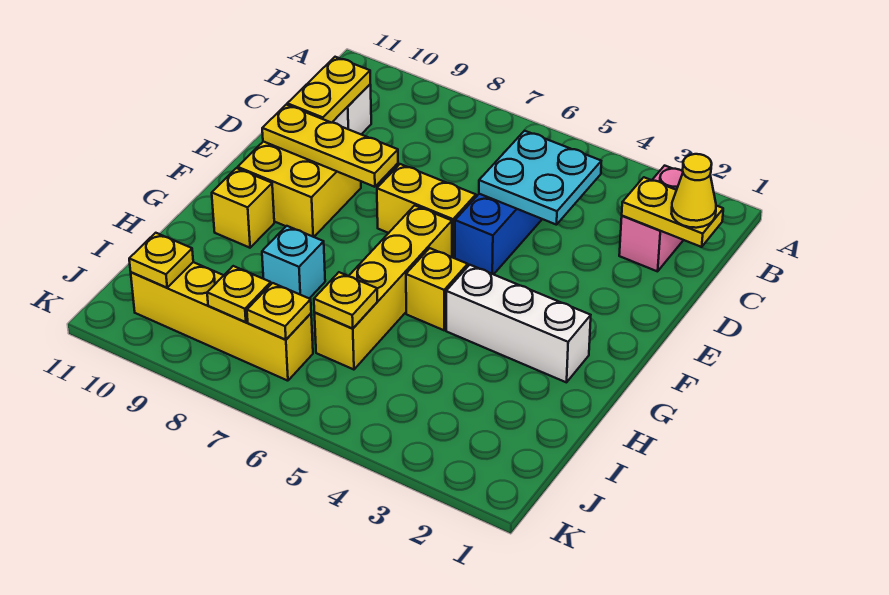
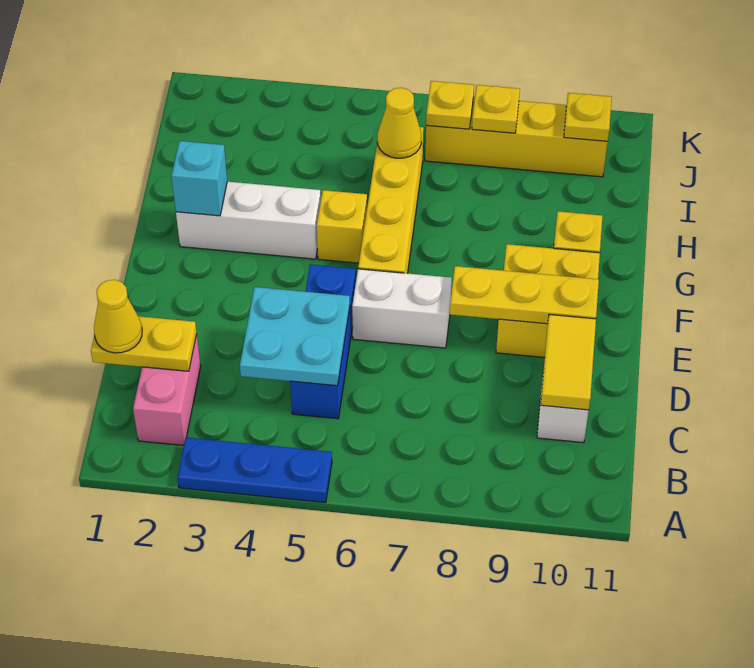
none -> blue plate A3:A5 level 1
yellow plate C10:D10 level 2 -> yellow tile C10:D10 level 2
yellow brick E6:E7 level 1 -> white brick E6:E7 level 1
cyan brick H8 level 1 -> cyan brick G2 level 2
yellow plate I6 level 2 -> yellow cone I6 level 2

